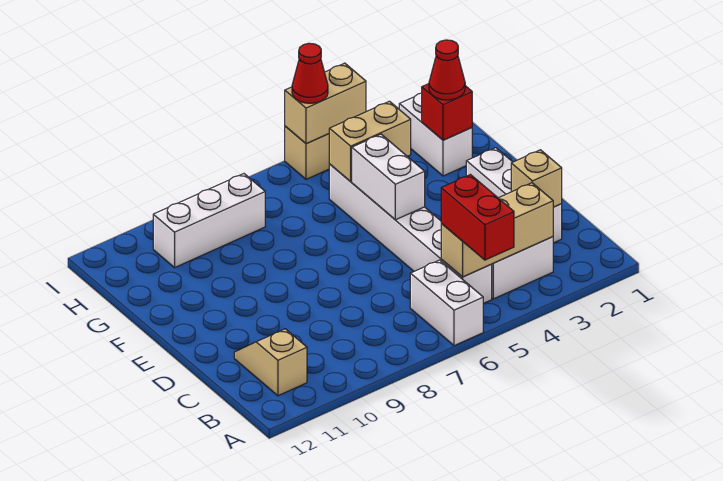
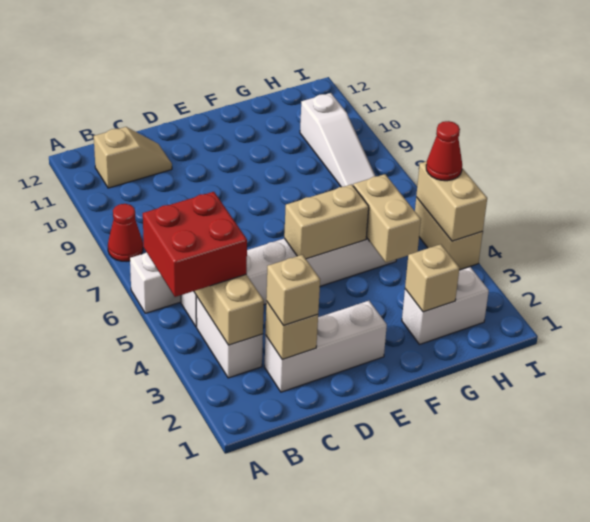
red brick A5:B5 level 3 -> red brick A4:B5 level 3
none -> tan brick C2 level 3
white brick E5:F5 level 2 -> tan brick E5:F5 level 2
red brick G2 level 2 -> tan brick G2 level 2
red cone G2 level 3 -> red cone A8 level 1
white brick H8:H10 level 1 -> white slope H8:H10 level 1 top 10

